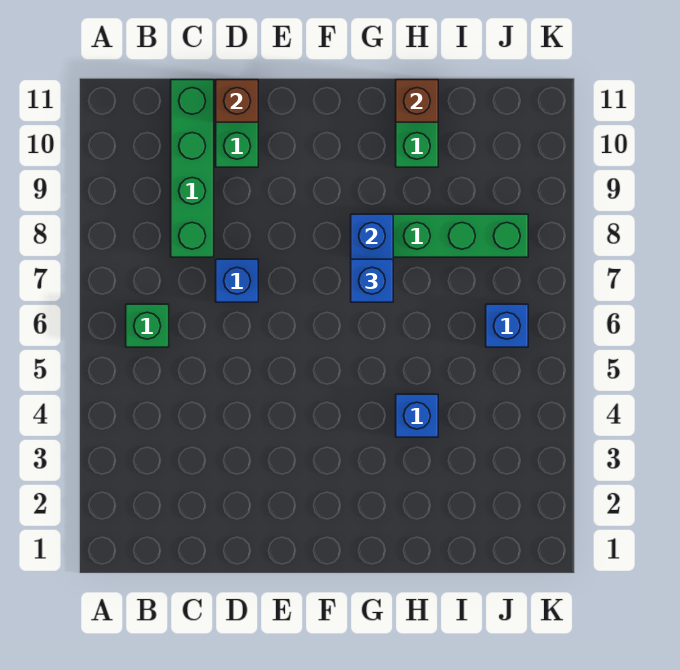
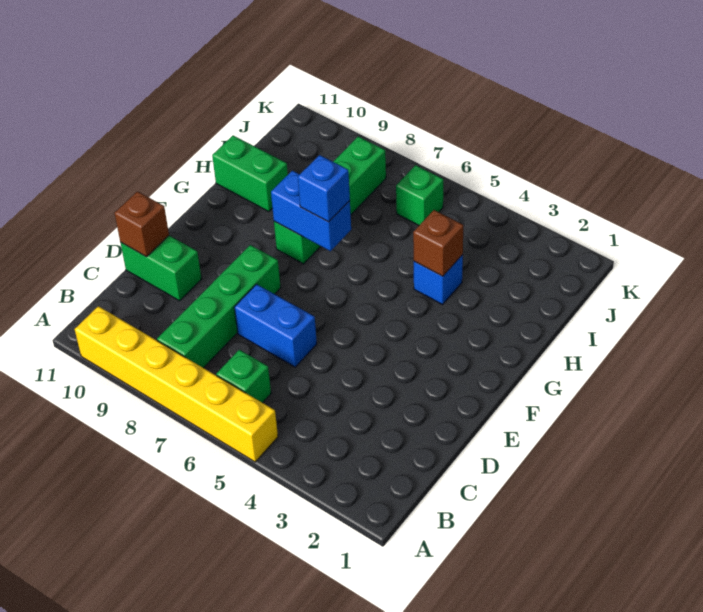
none -> yellow brick A5:A10 level 1
green brick C8:C11 level 1 -> green brick B8:E8 level 1
blue brick D7 level 1 -> blue brick D6:D7 level 1
brown brick H11 level 2 -> brown brick H4 level 2
blue brick J6 level 1 -> green brick J6 level 1

